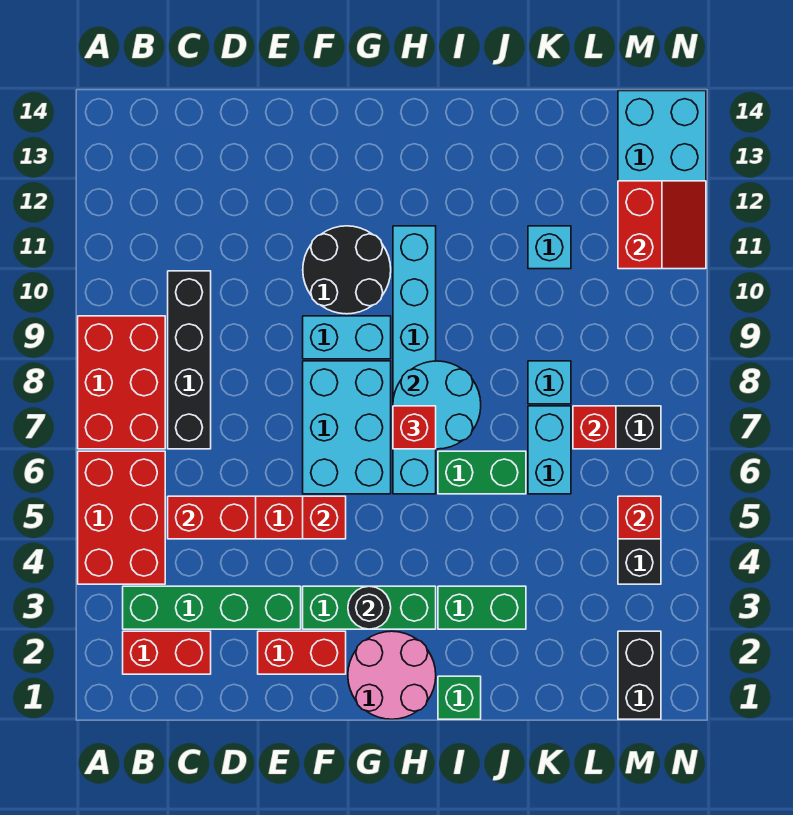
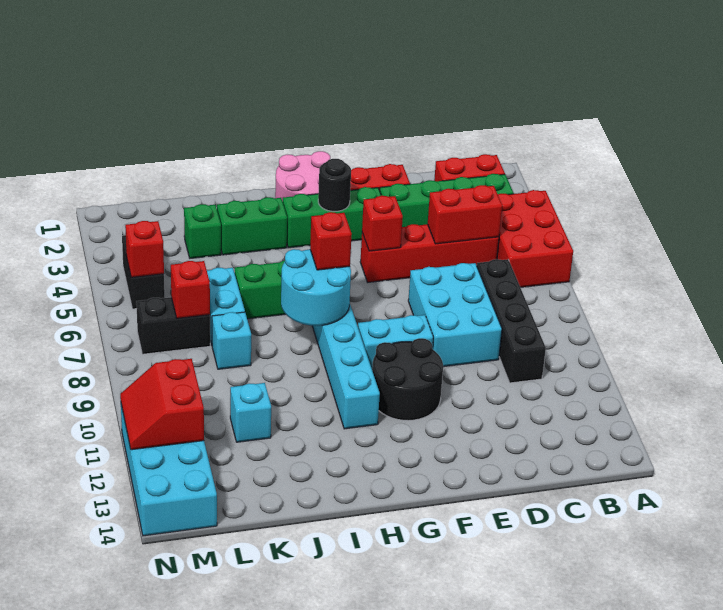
red brick A7:B9 level 1 -> none
cyan brick F6:G8 level 1 -> cyan brick D7:E9 level 1
green brick I1 level 1 -> green brick K3 level 1
black brick M1:M2 level 1 -> none

